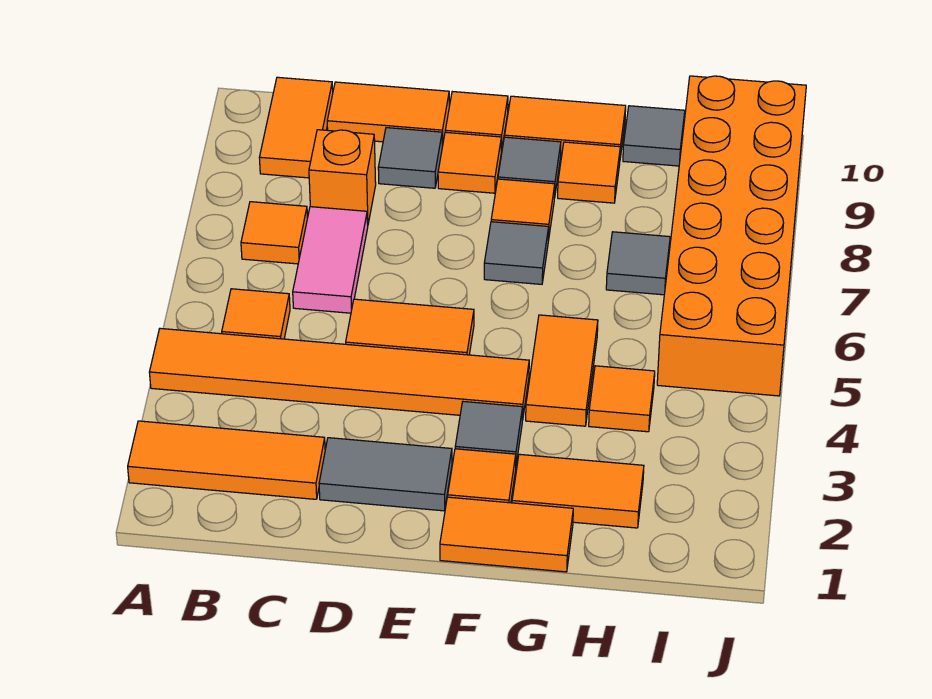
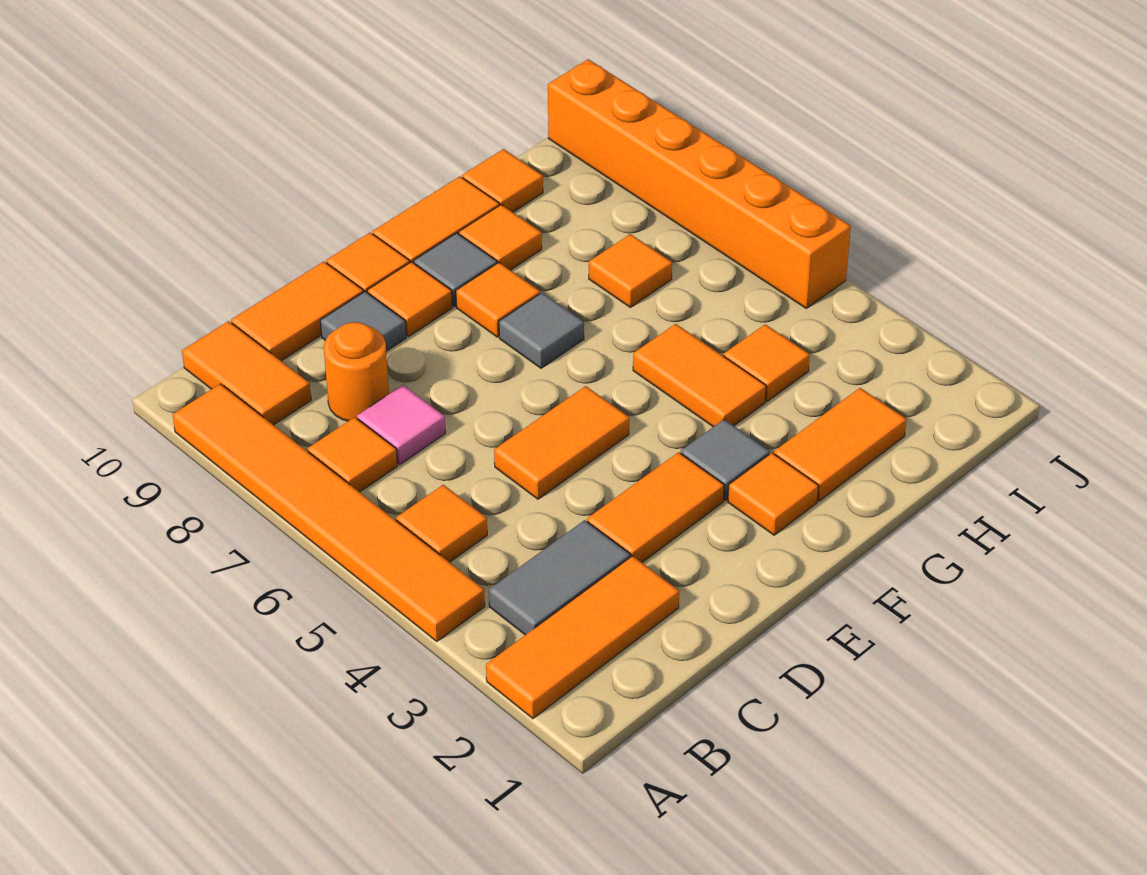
orange tile A4:F4 level 1 -> orange tile A4:A9 level 1
pink tile C6:C7 level 1 -> pink tile C7 level 1
orange brick C8 level 1 -> orange round brick C8 level 1
grey tile D2:E2 level 1 -> grey tile B3:C3 level 1
orange tile F1:G1 level 1 -> orange tile D3:E3 level 1
grey tile H7 level 1 -> orange tile H7 level 1
grey tile H10 level 1 -> orange tile H10 level 1
orange brick I5:J10 level 1 -> orange brick J5:J10 level 1

